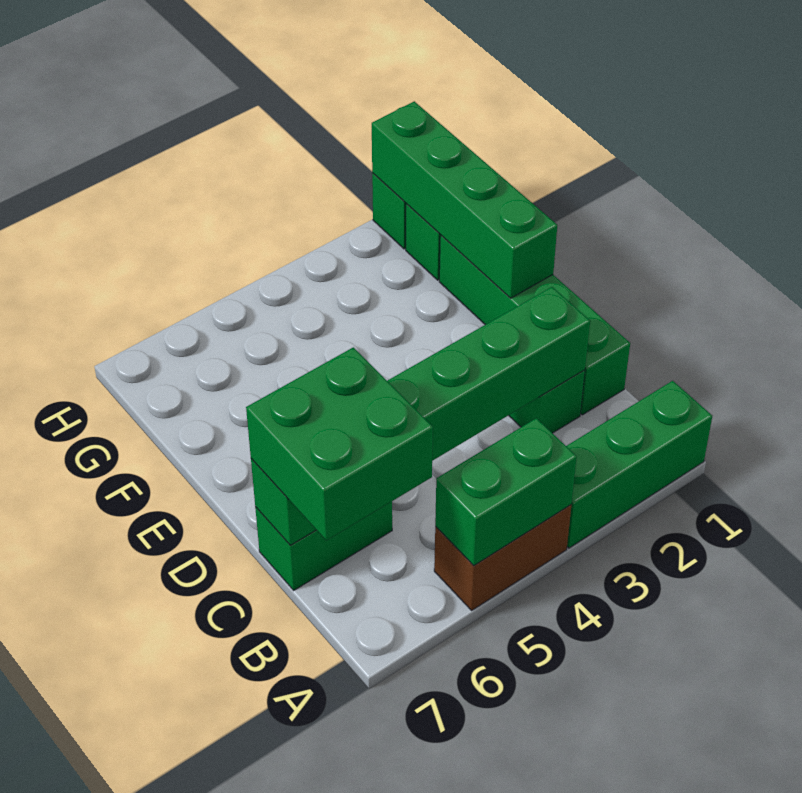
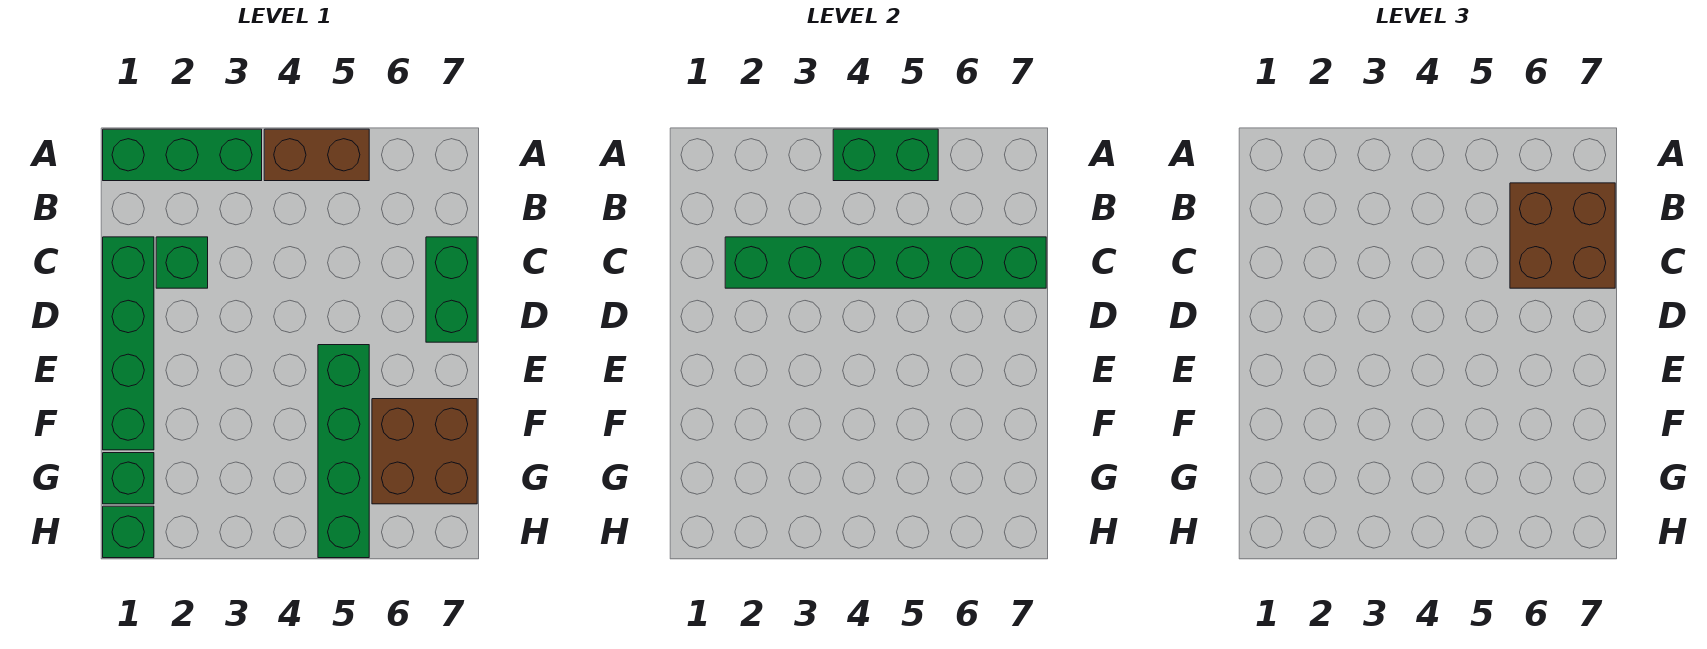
green brick B6:C7 level 3 -> brown brick B6:C7 level 3
green brick C6:C7 level 1 -> green brick C7:D7 level 1
green brick E1:H1 level 2 -> green brick E5:H5 level 1
none -> brown brick F6:G7 level 1

